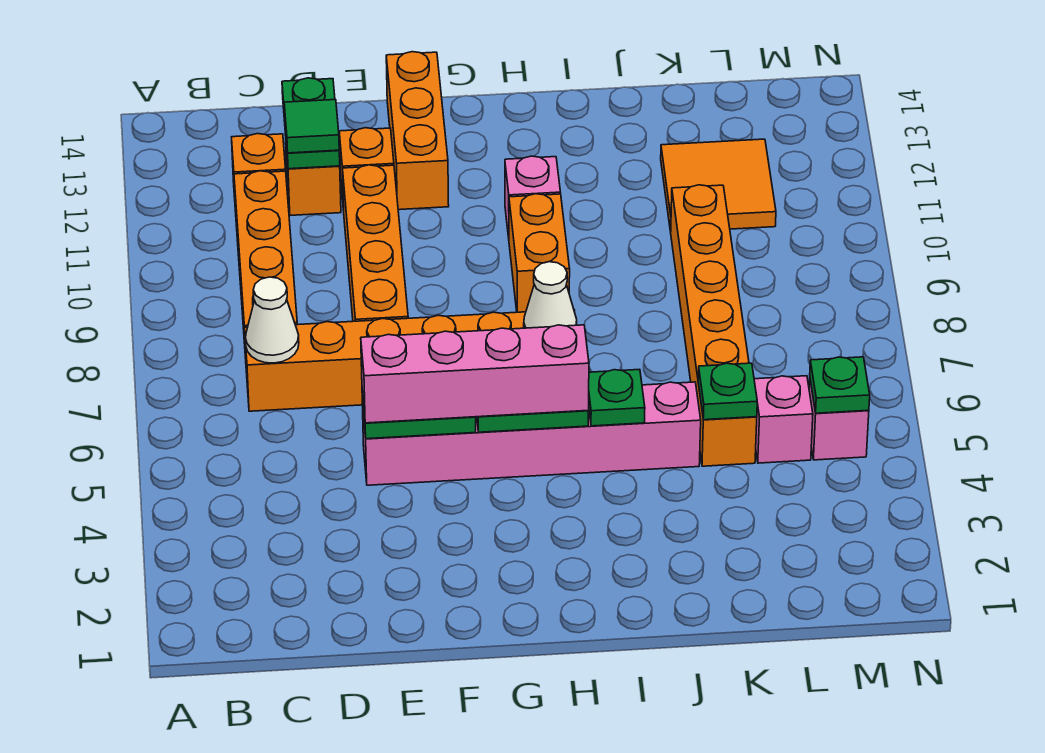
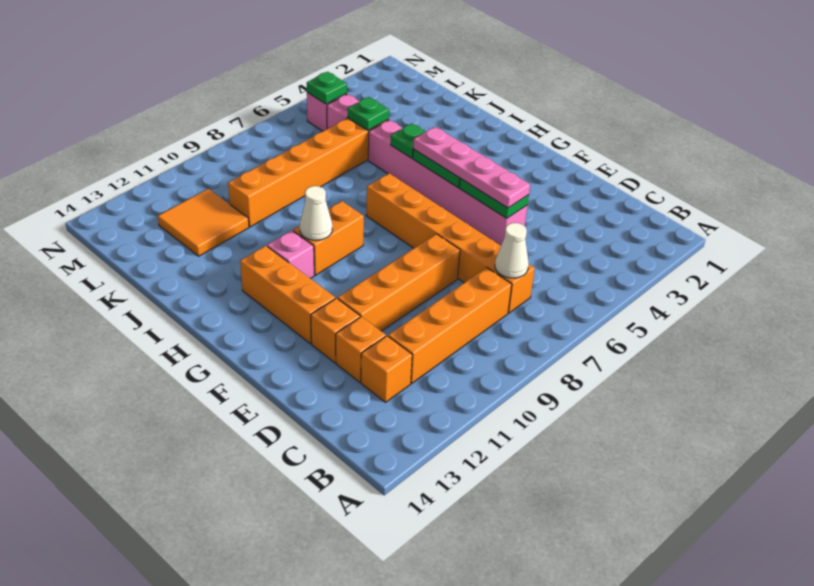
green plate D12:D13 level 2 -> none
green tile D12 level 3 -> none
pink brick E5:H5 level 3 -> pink plate E5:H5 level 3
orange brick F12:F14 level 1 -> orange brick F12:H12 level 1
white cone H7 level 2 -> white cone H10 level 2

